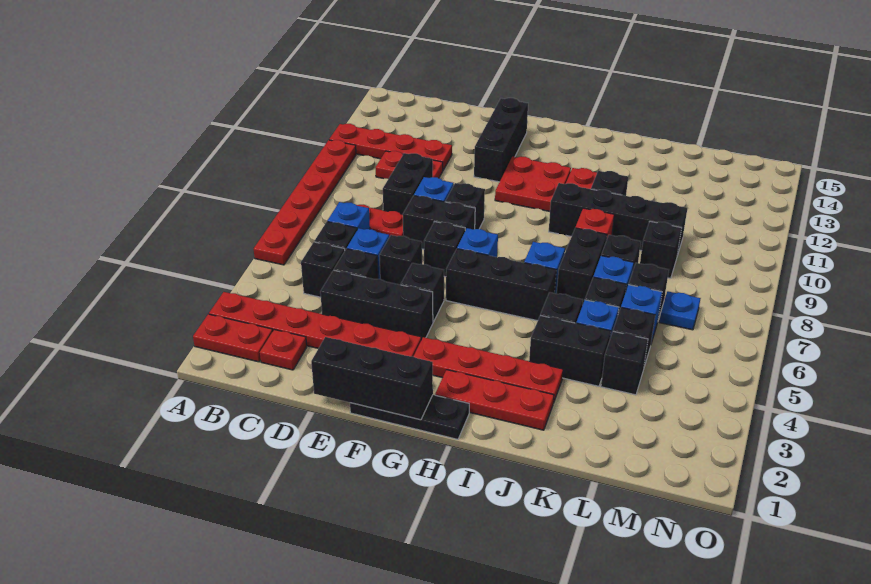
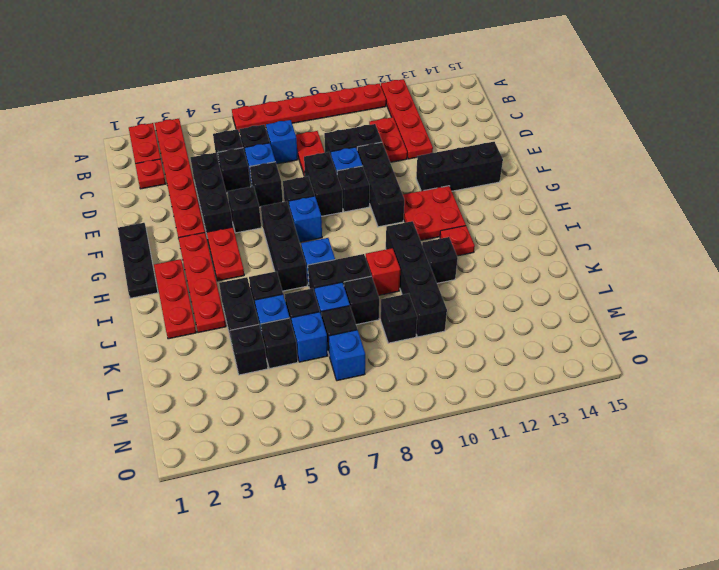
black brick E1:G1 level 2 -> black brick E10:G10 level 1
none -> red plate G4:H4 level 1
blue plate M7 level 1 -> blue brick M7 level 1

